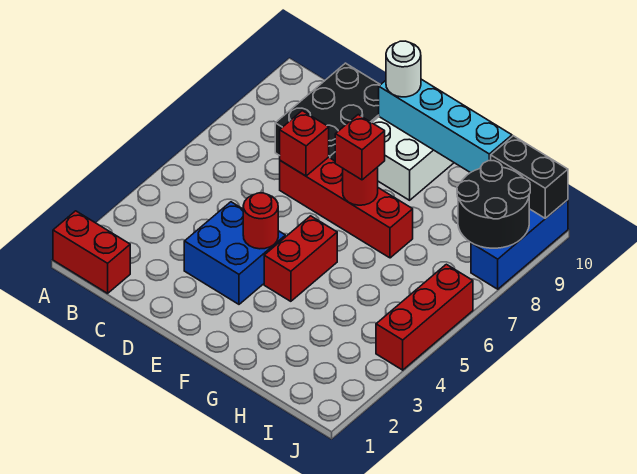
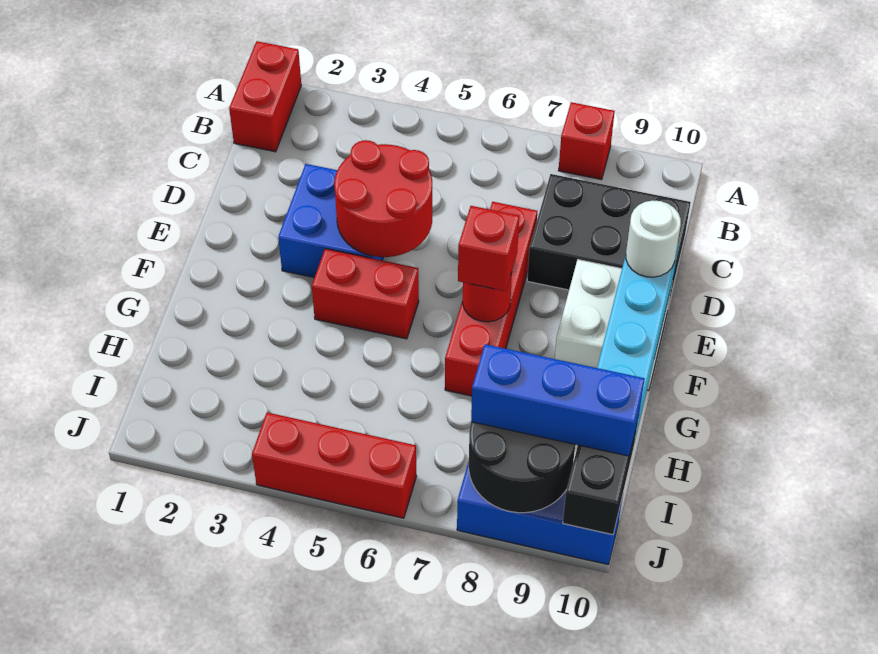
red brick D7 level 2 -> red brick A8 level 1
red round brick E4 level 2 -> red round brick D4:E5 level 2
none -> blue brick I8:I10 level 3

